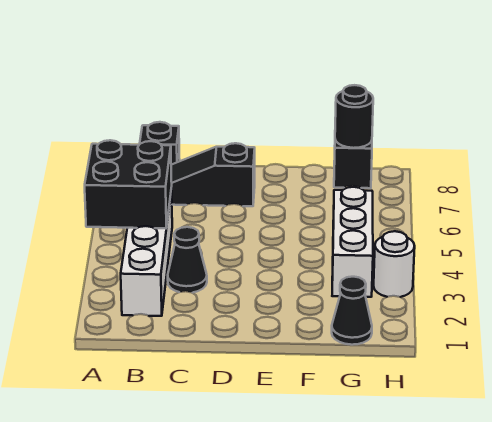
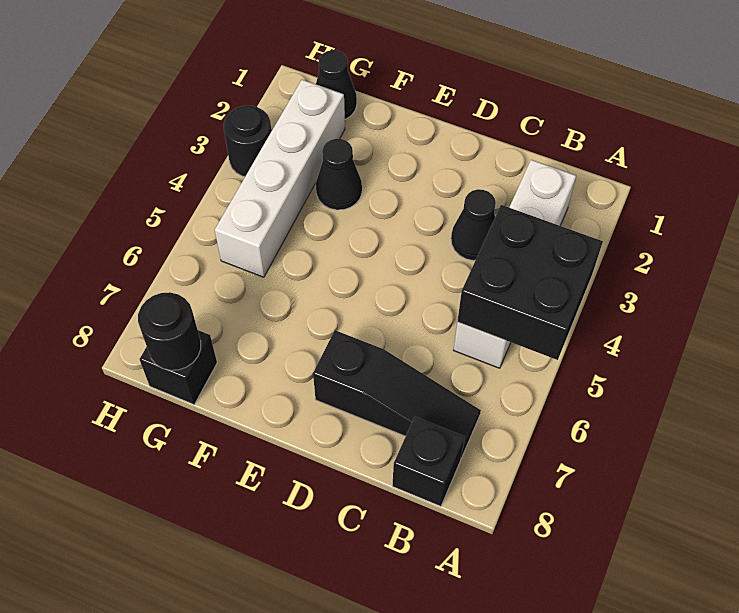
none -> black cone F3 level 1
white brick G3:G5 level 1 -> white brick G2:G5 level 1
white round brick H3 level 1 -> black round brick H3 level 1

